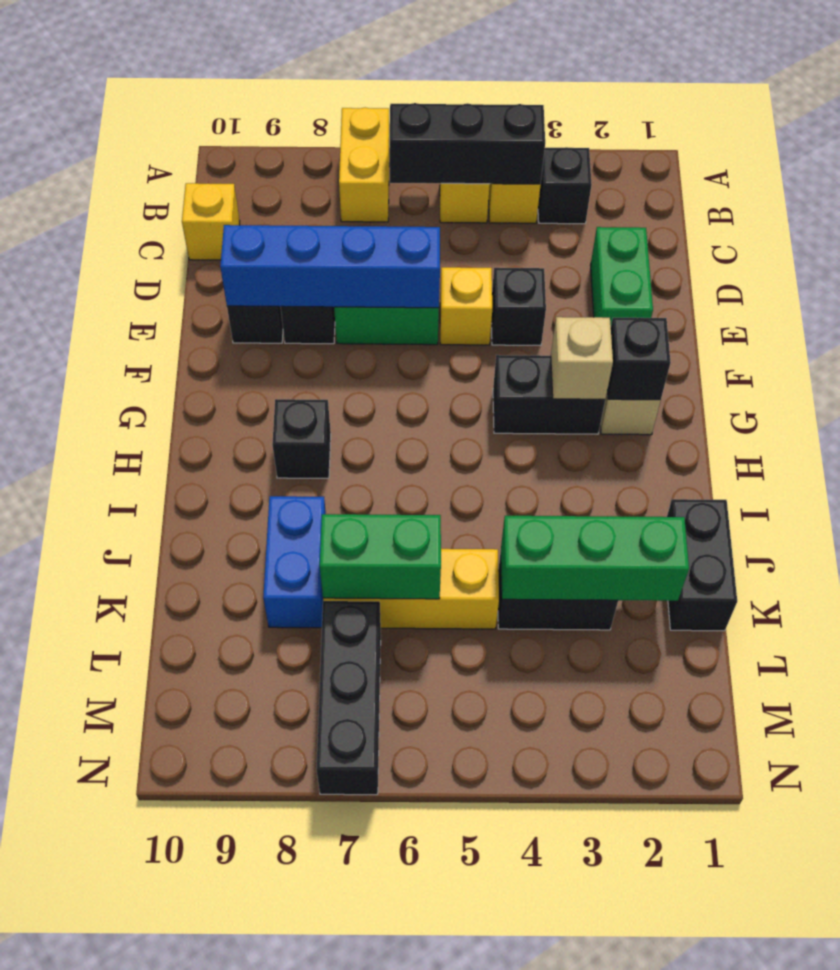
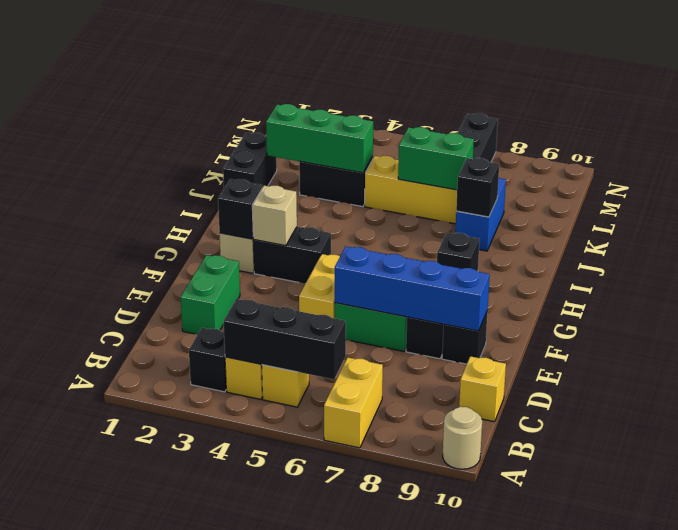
none -> tan round brick A10 level 1
black brick E4 level 1 -> black brick J8 level 2
yellow brick E5 level 1 -> yellow brick E5:F5 level 1

